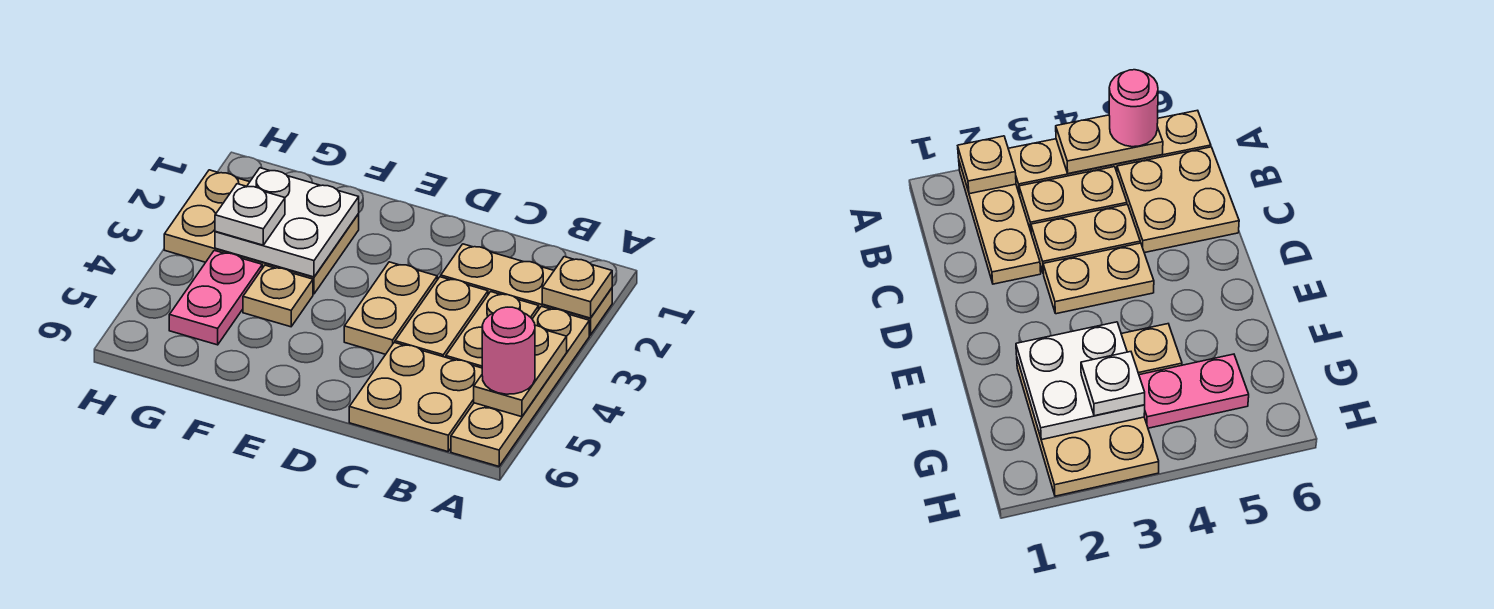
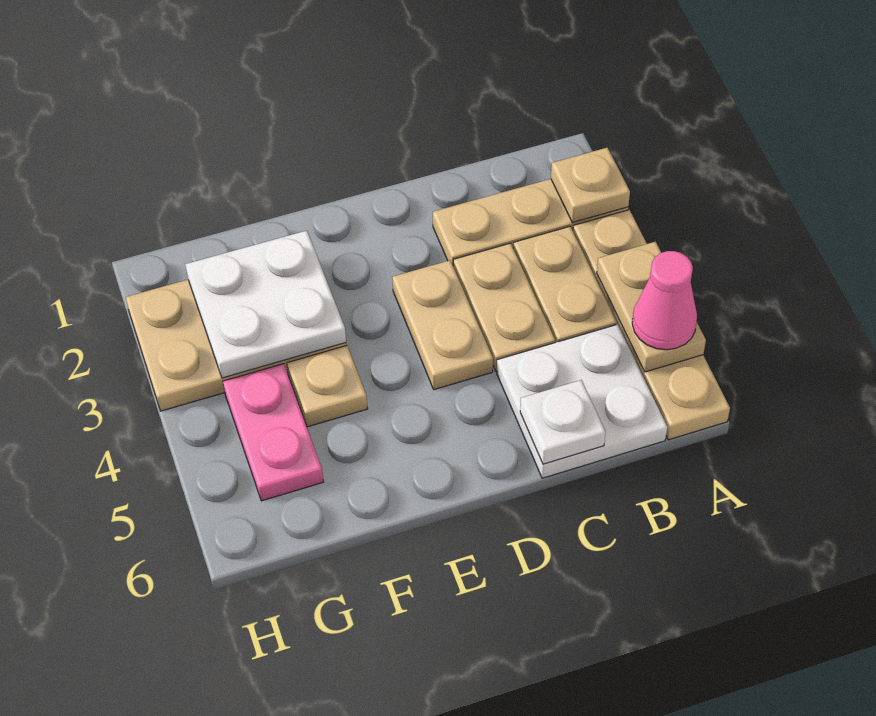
pink round brick A5 level 3 -> pink cone A5 level 3
tan plate B5:C6 level 1 -> white plate B5:C6 level 1
white plate G3 level 3 -> white plate C6 level 2

